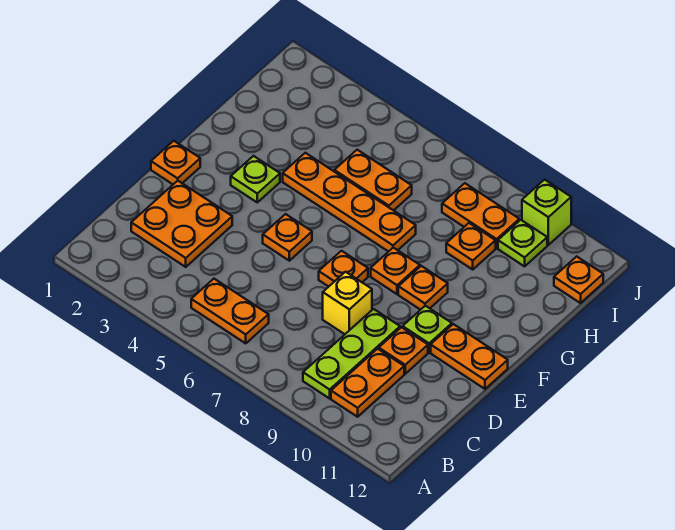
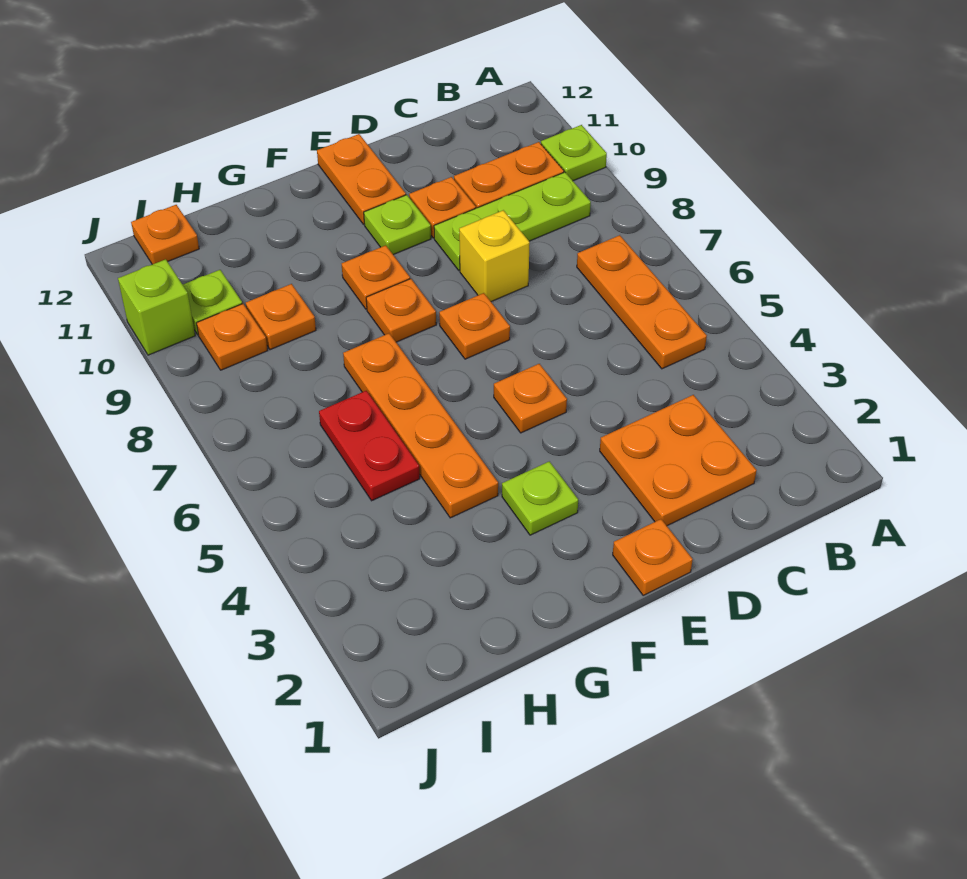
none -> lime plate A10 level 1
orange plate B5:B6 level 1 -> orange plate B5:B7 level 1
orange plate H5:H6 level 1 -> red plate H5:H6 level 1
orange plate I8:I9 level 1 -> orange plate I9 level 1

